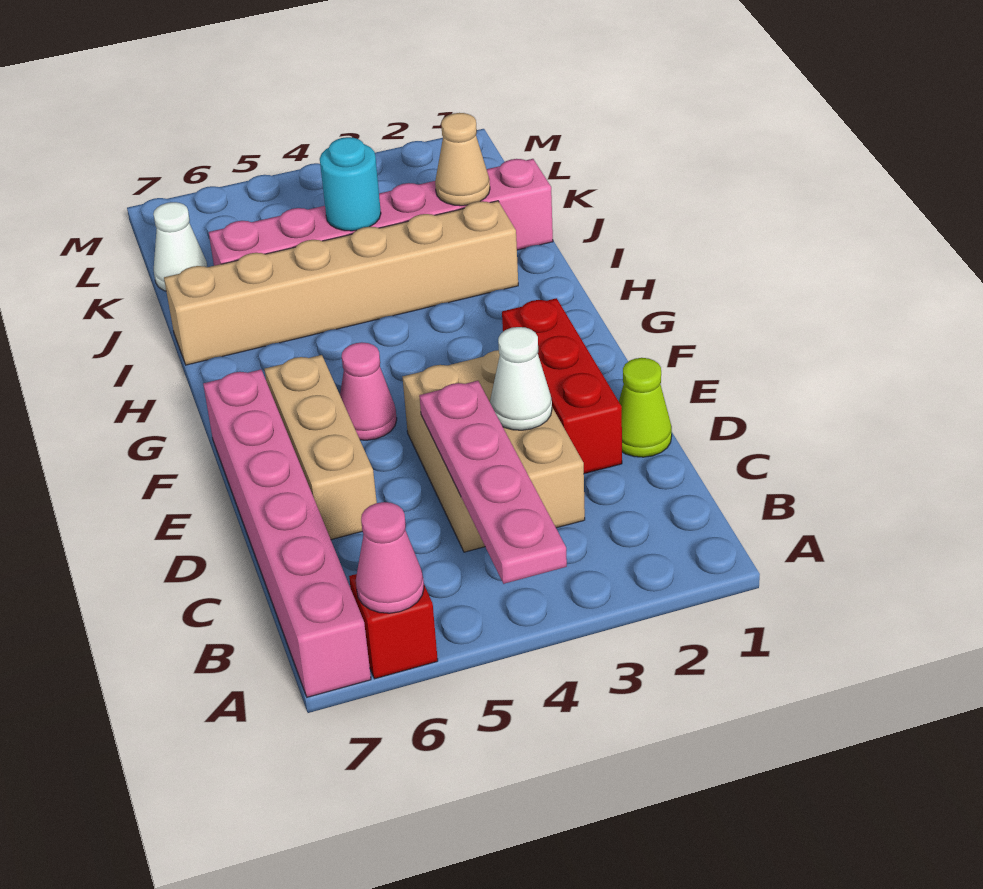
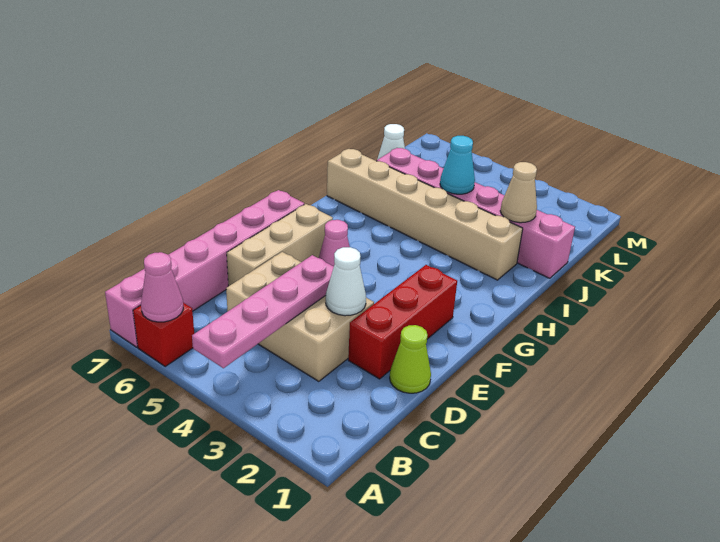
tan brick C3:E4 level 1 -> tan brick C3:D5 level 1
cyan round brick J4 level 2 -> cyan cone J4 level 2

